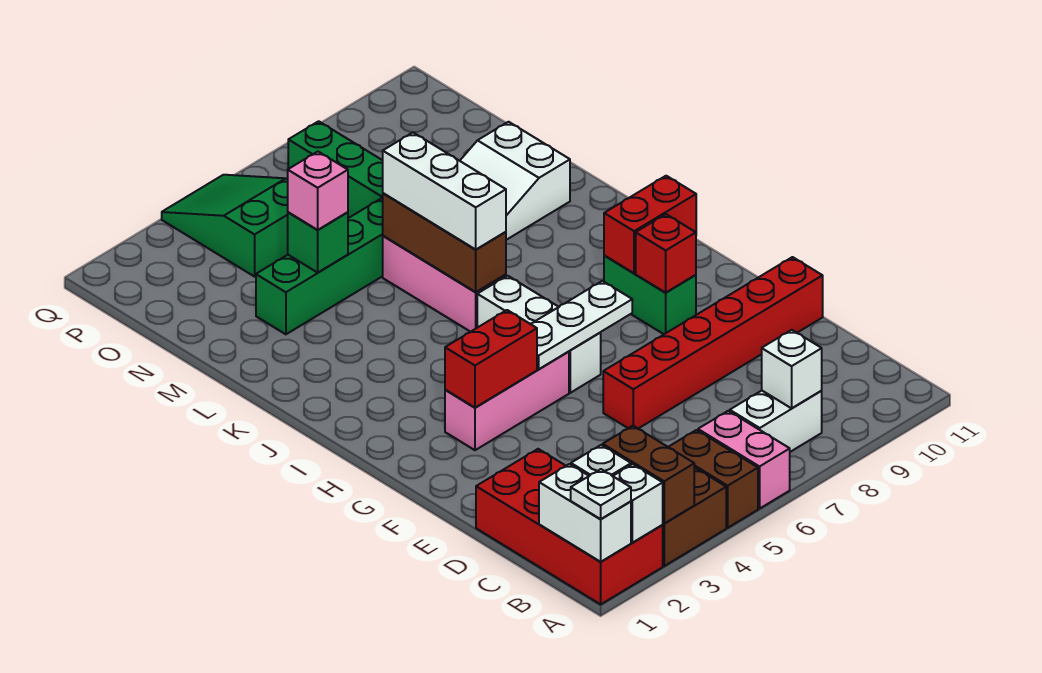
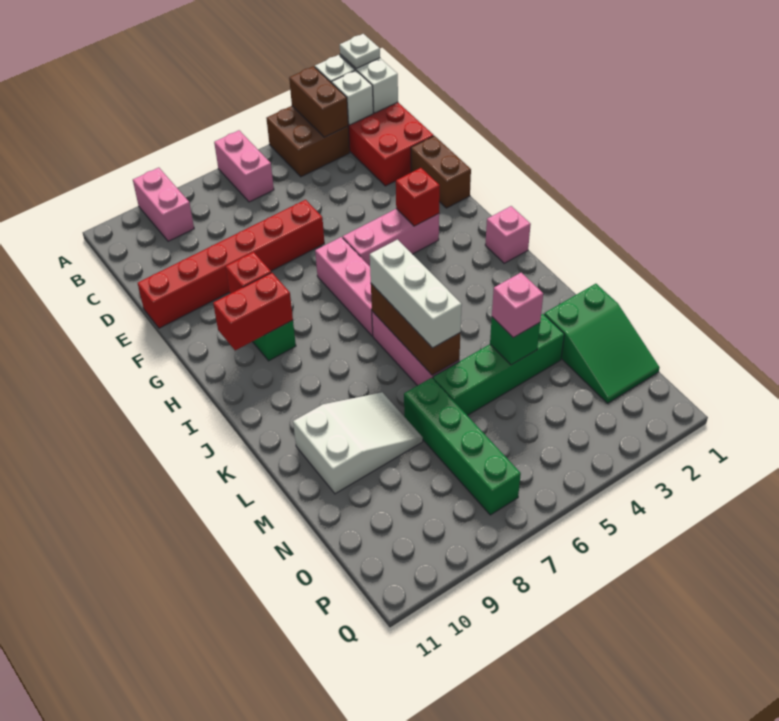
brown brick A5:B5 level 1 -> brown brick E1:F1 level 1
none -> pink brick A9:B9 level 1
white brick B7:B8 level 1 -> none
white brick B8 level 2 -> none
red brick G3:G4 level 2 -> red brick G3 level 2
white plate G5:G7 level 2 -> none
white brick G6:I6 level 1 -> pink brick G6:I6 level 1
none -> pink brick I1 level 1
green slope O4:Q5 level 1 top O -> green slope M1:O2 level 1 top M

